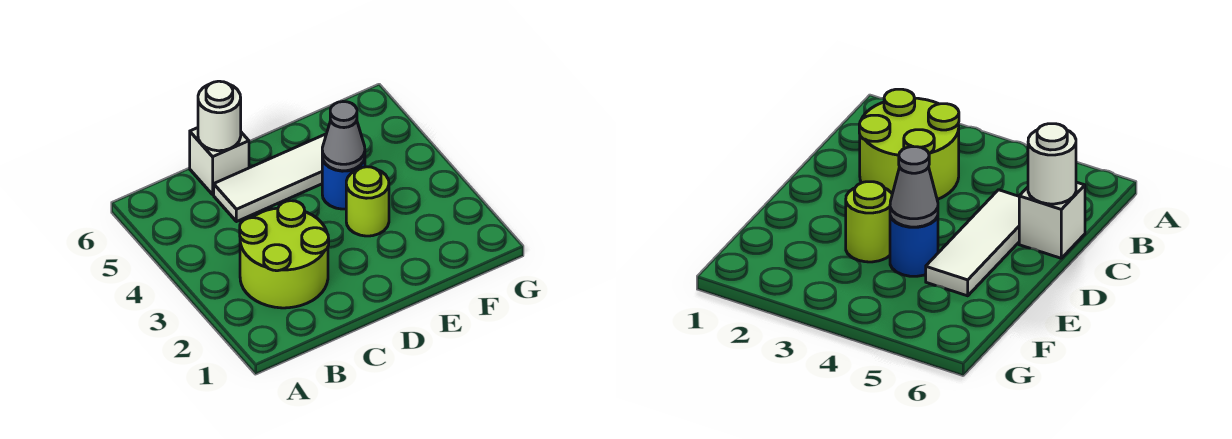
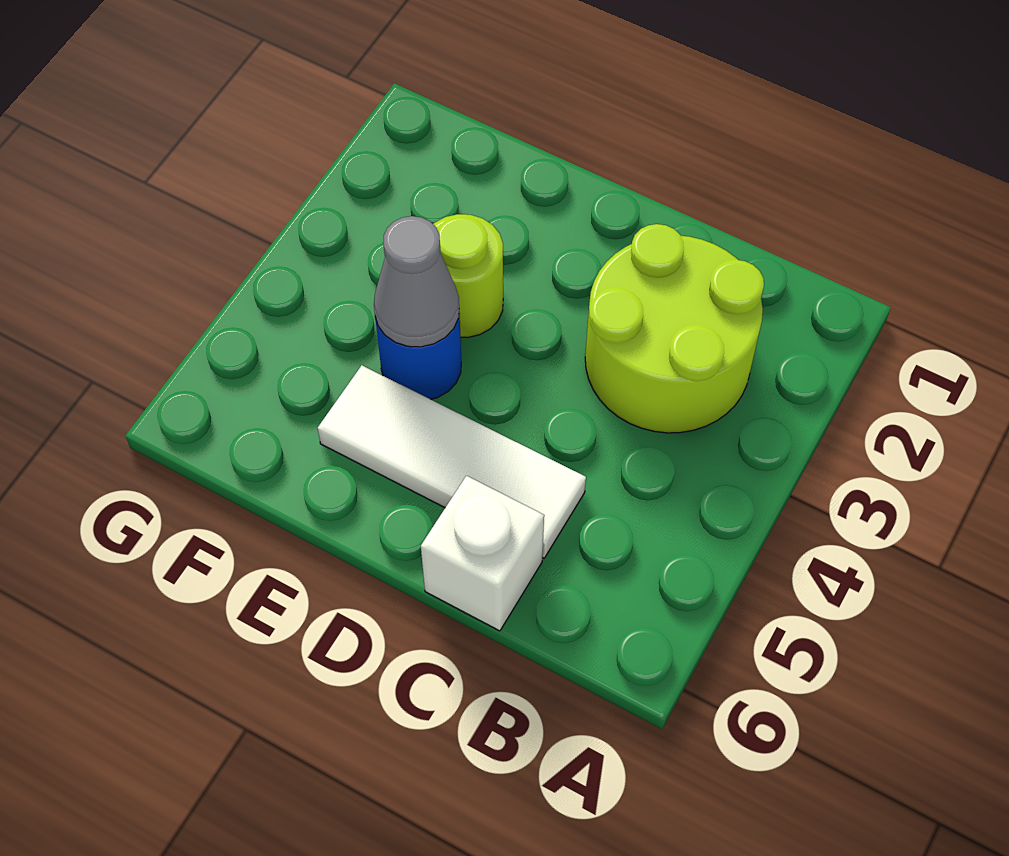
white round brick C6 level 2 -> none

